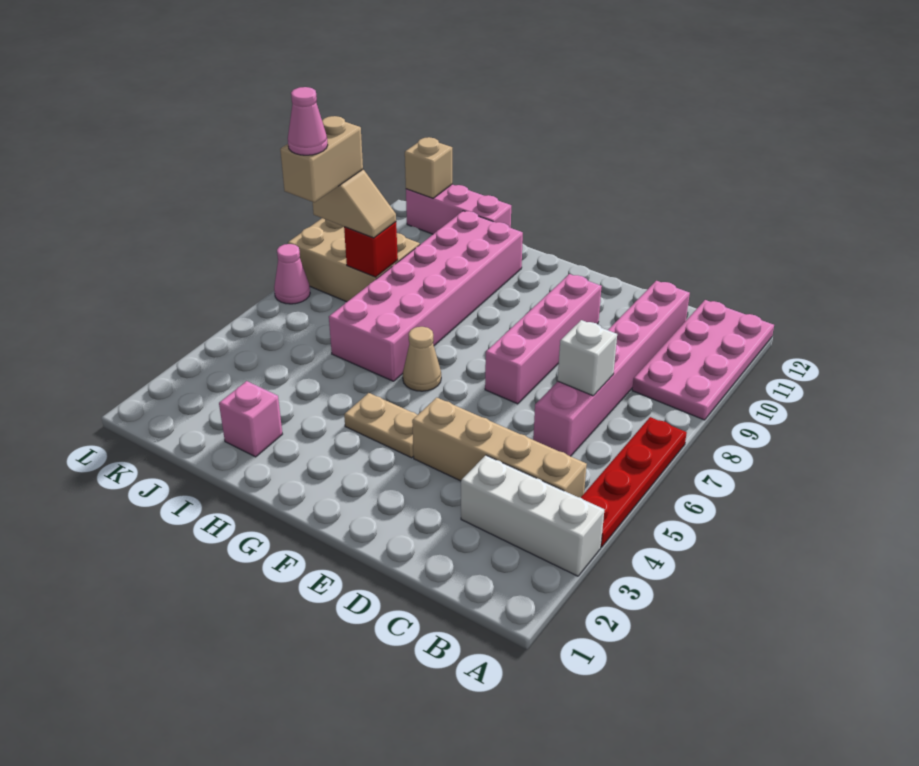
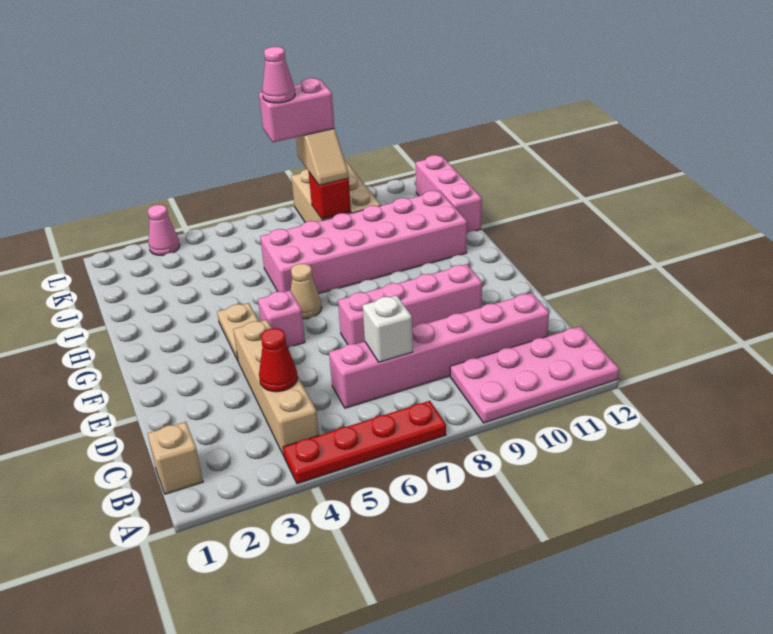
white brick A3:C3 level 1 -> none
none -> red cone C4 level 2
pink brick I2 level 1 -> pink brick F5 level 1
tan brick K7:K8 level 4 -> pink brick K7:K8 level 4
tan brick K12 level 2 -> tan brick B1 level 1
pink cone L7 level 1 -> pink cone L3 level 1

